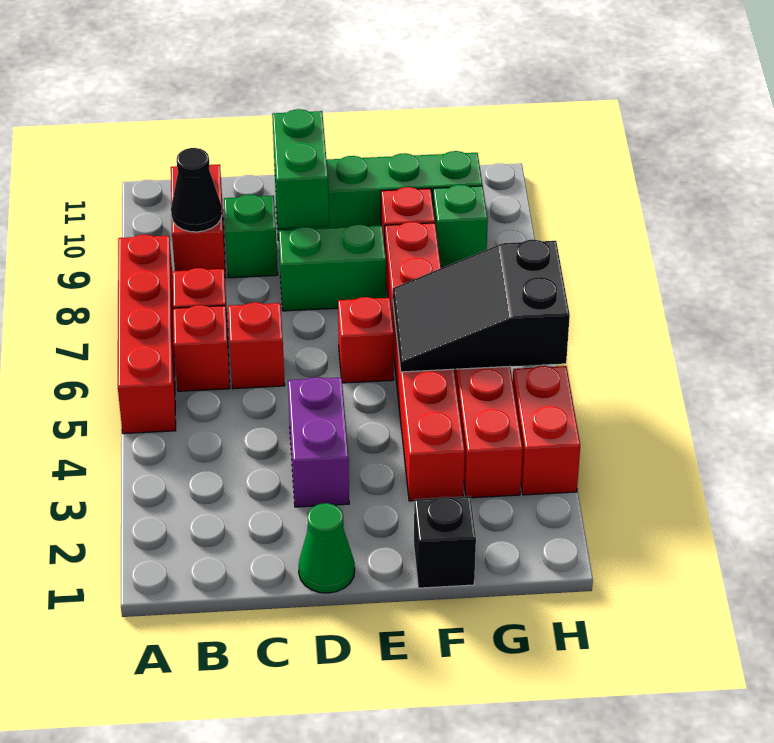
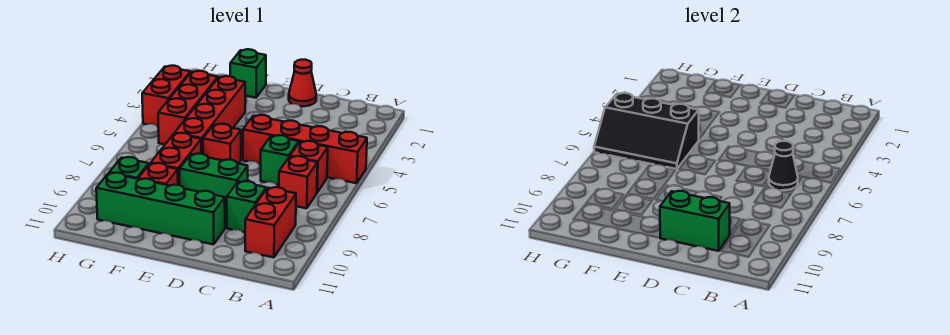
red brick A5:A8 level 1 -> red brick A5:D5 level 1
black cone B9 level 2 -> black cone B6 level 2
red brick C6 level 1 -> green brick C6 level 1
green cone D1 level 1 -> red cone D1 level 1
purple brick D3:D4 level 1 -> none
green brick D9:D10 level 2 -> green brick C10:D10 level 2
black brick F1 level 1 -> green brick F1 level 1
black slope F5:H6 level 2 top H -> black slope F5:H6 level 2 top 5

